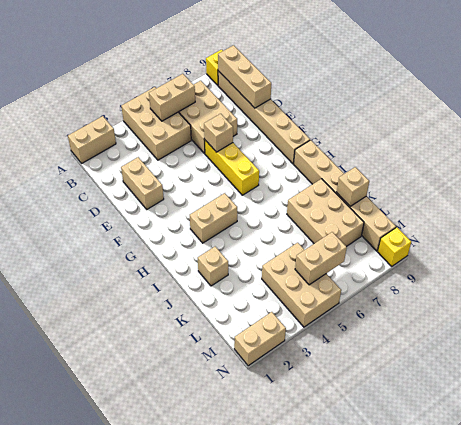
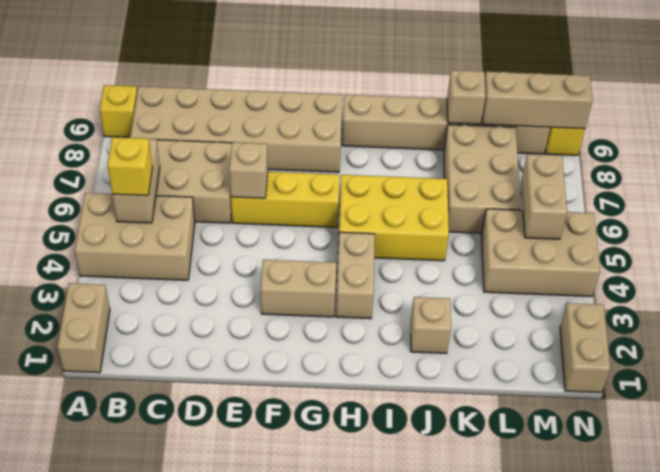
none -> yellow brick B5 level 3
tan brick B9:G9 level 1 -> tan brick B8:G9 level 1
tan brick B9:D9 level 2 -> tan brick L9:N9 level 2
tan brick D2:E2 level 1 -> tan brick F3:G3 level 1
none -> yellow brick H5:J6 level 1
tan brick J7:L8 level 1 -> tan brick K6:L8 level 1

